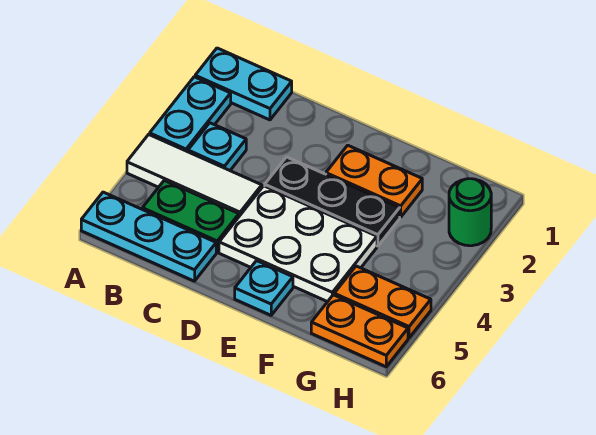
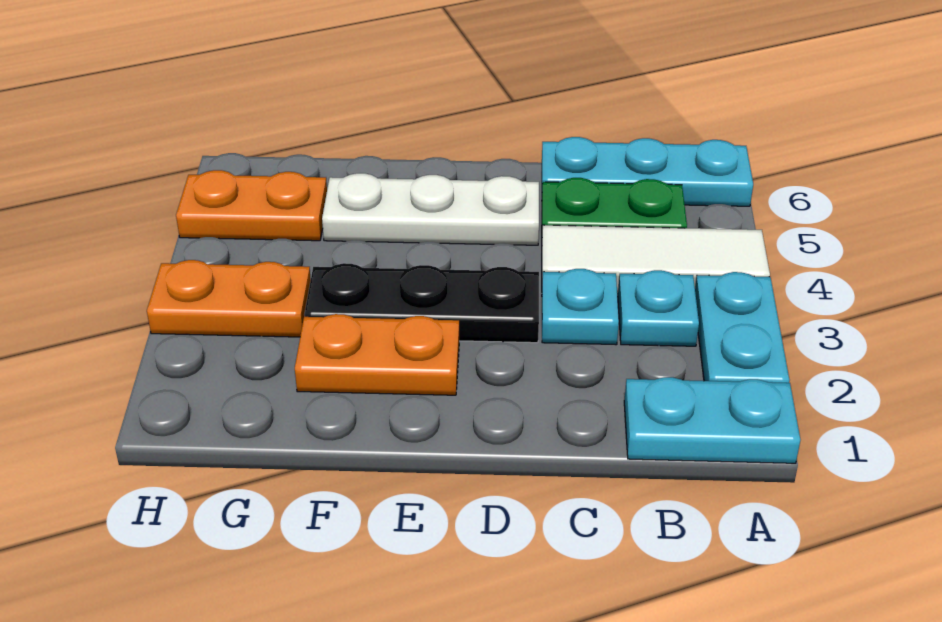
white plate D4:F5 level 1 -> white plate D5:F5 level 1
cyan plate E6 level 1 -> cyan plate C3 level 1
orange plate G6:H6 level 1 -> orange plate G3:H3 level 1
green round brick H2 level 1 -> none

